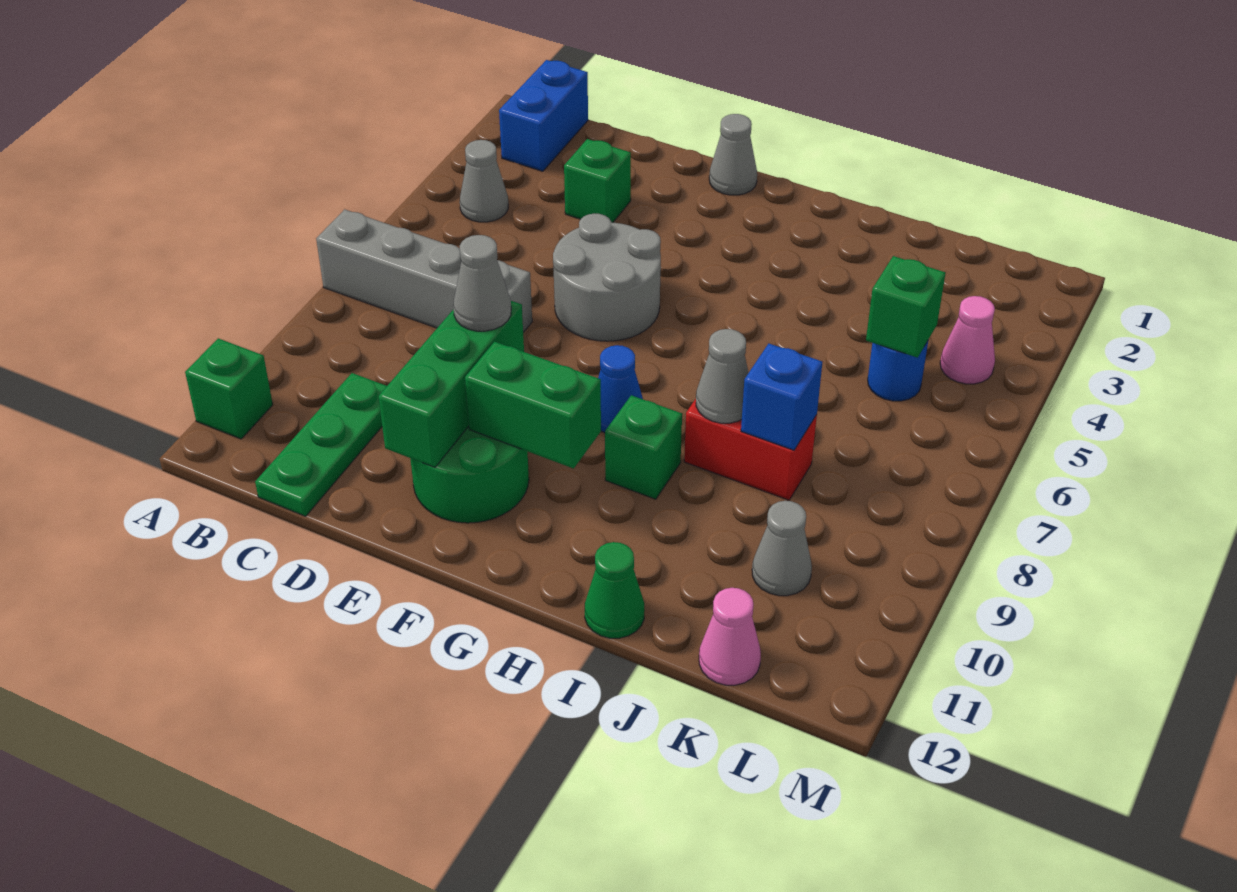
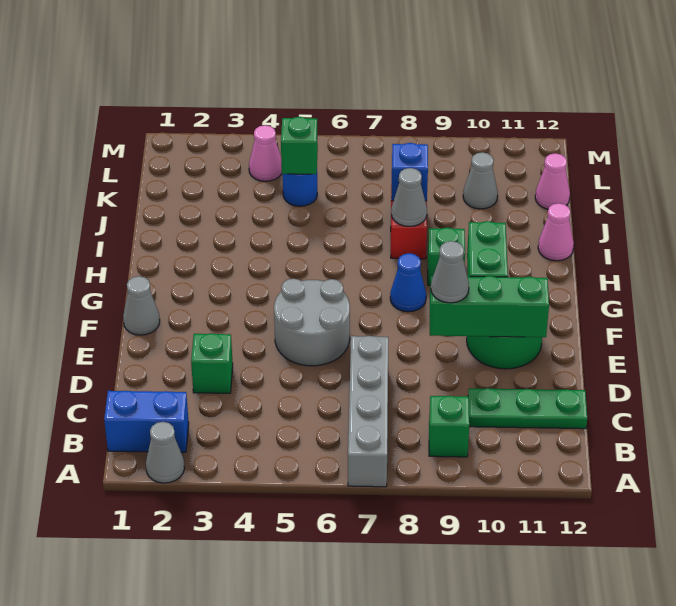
green brick A11 level 1 -> green brick B9 level 1
grey cone B4 level 1 -> grey cone A2 level 1
green cone I12 level 1 -> pink cone I12 level 1

